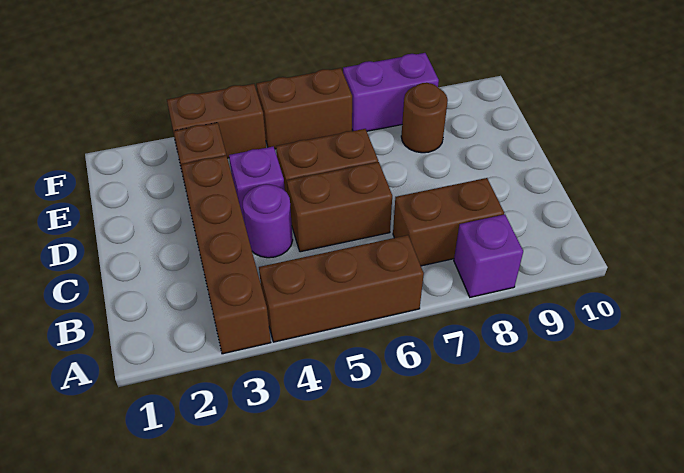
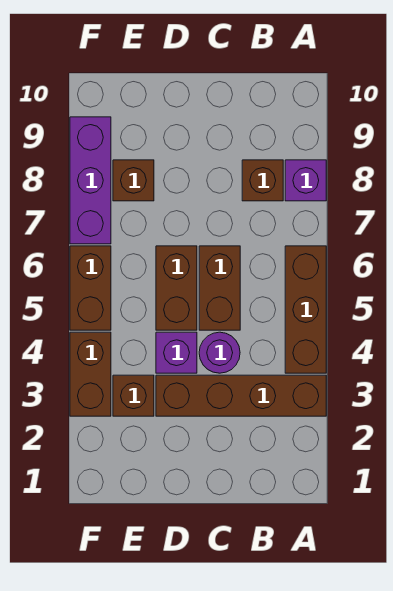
brown brick B7:B8 level 1 -> brown brick B8 level 1
brown round brick E8 level 1 -> brown brick E8 level 1
purple brick F7:F8 level 1 -> purple brick F7:F9 level 1

